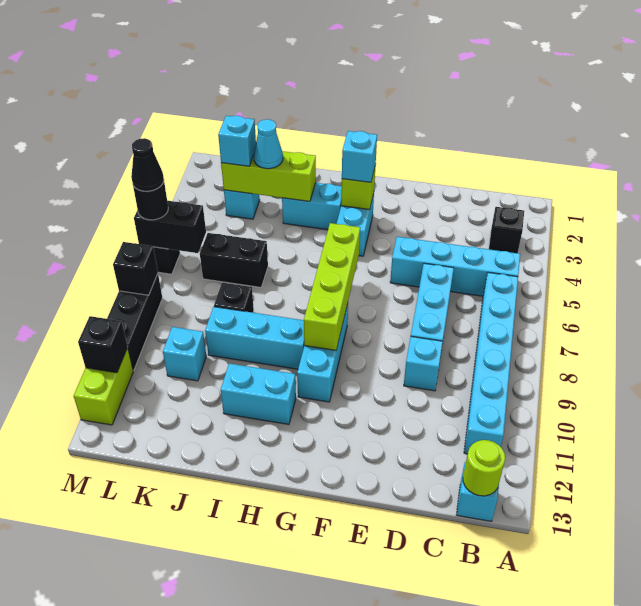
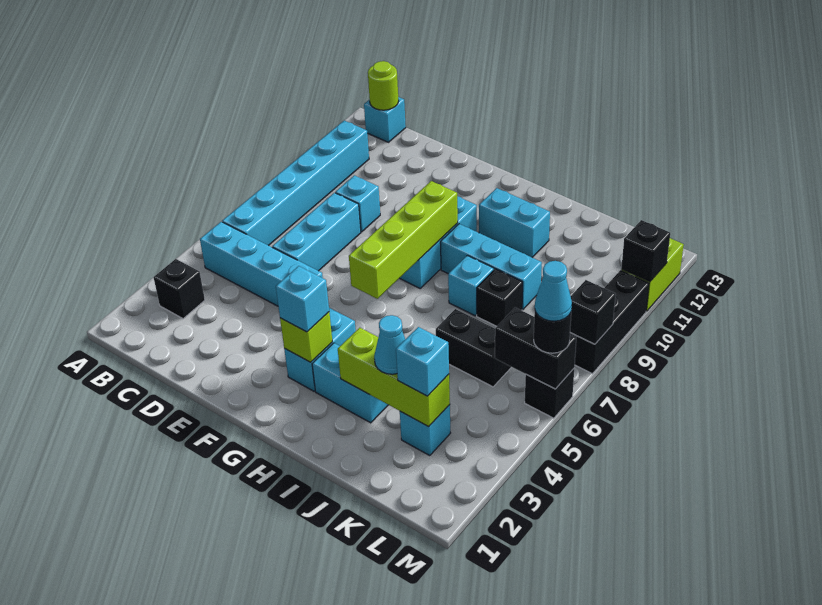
cyan brick K10 level 1 -> cyan brick I8 level 1
black cone M6 level 4 -> cyan cone M6 level 4

